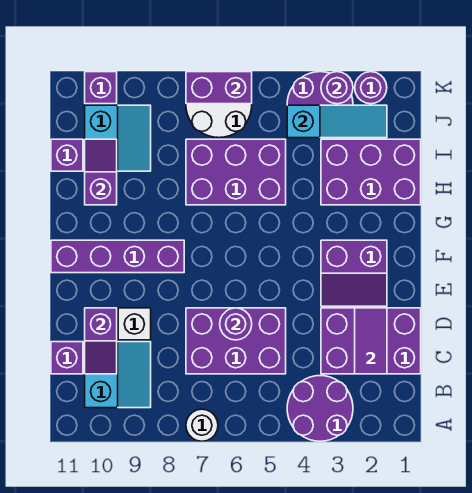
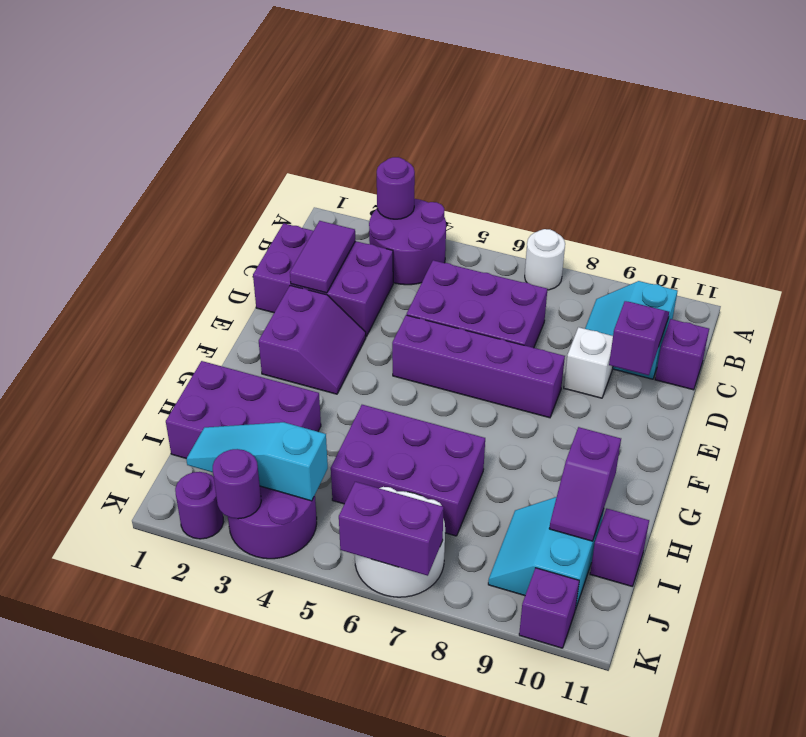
purple round brick D6 level 2 -> purple round brick A3 level 2
purple slope E2:F3 level 1 top F -> purple slope E2:F3 level 1 top 2
purple brick F8:F11 level 1 -> purple brick E5:E8 level 1

